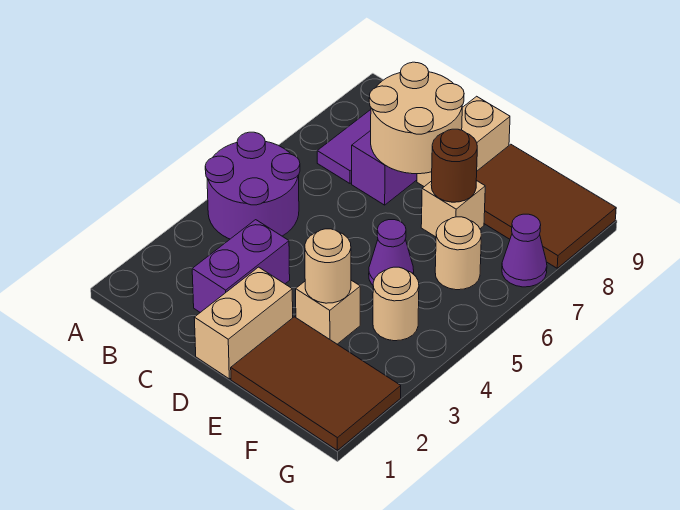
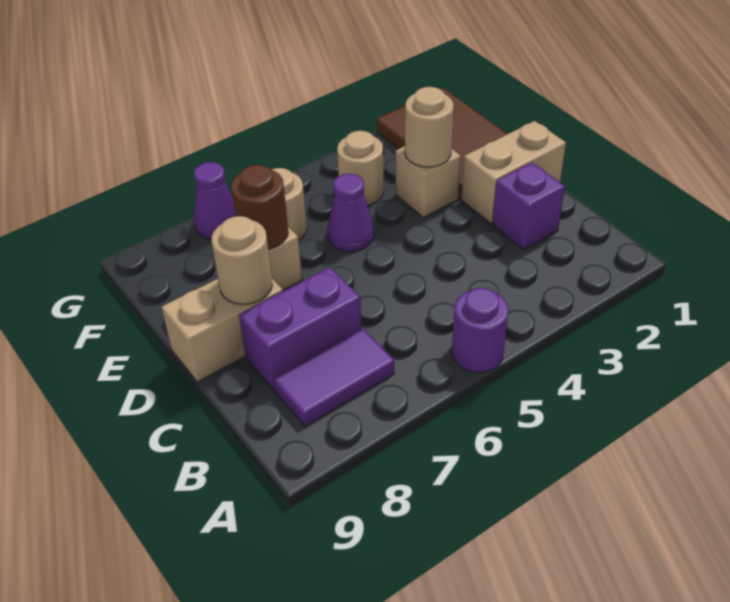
purple round brick A4:B5 level 1 -> purple round brick A5 level 1
purple brick C2:C3 level 1 -> purple brick C2 level 1
tan round brick C7:D8 level 2 -> tan round brick D8 level 2
brown tile E8:G9 level 1 -> none

